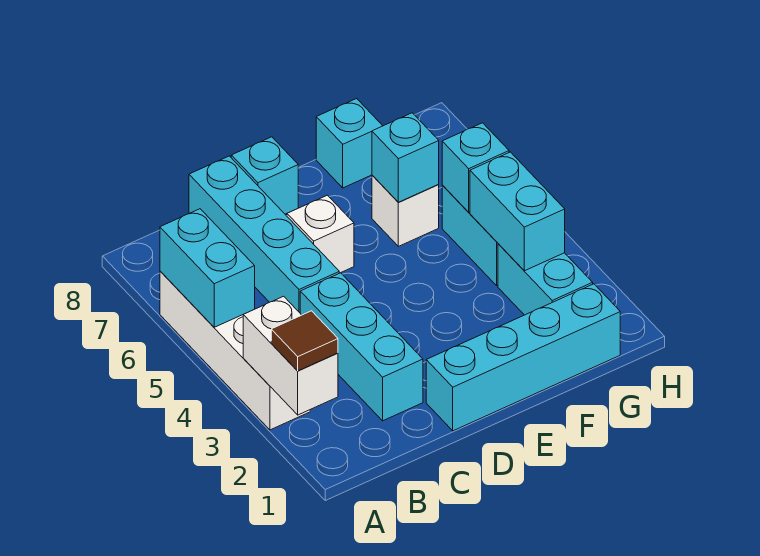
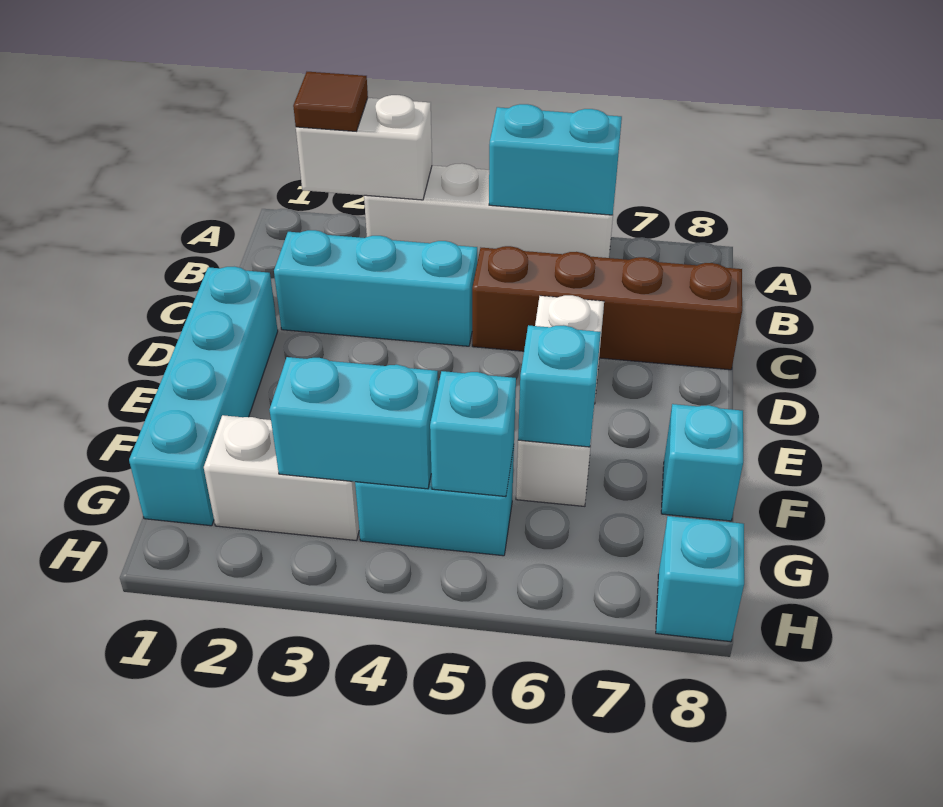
cyan brick C5:C8 level 1 -> brown brick C5:C8 level 1
cyan brick D8 level 1 -> cyan brick H8 level 1
cyan brick G2:G3 level 1 -> white brick G2:G3 level 1

